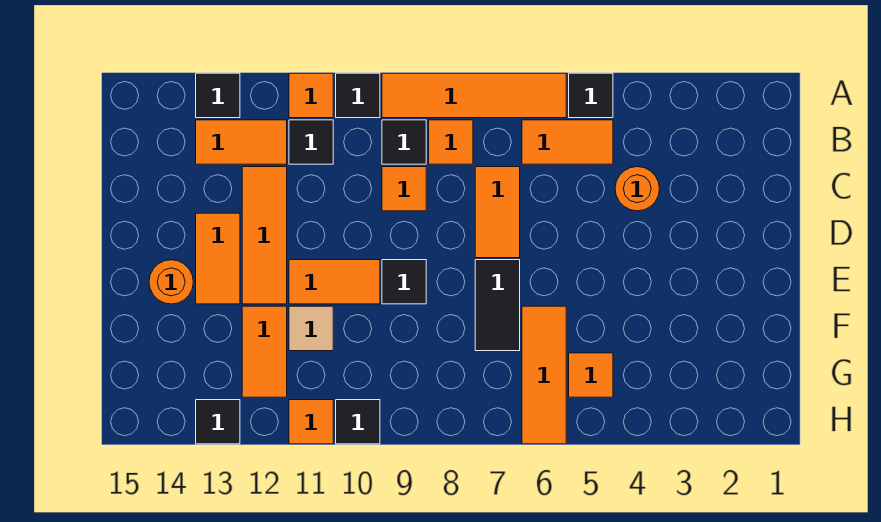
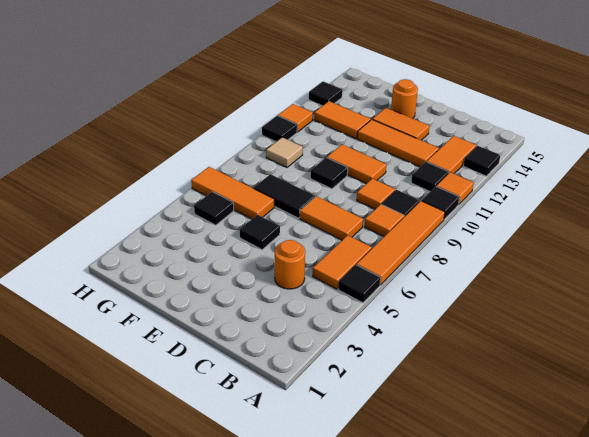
none -> black tile E5 level 1
orange tile E10:E11 level 1 -> orange tile D10:E10 level 1
tan tile F11 level 1 -> tan tile G9 level 1
orange tile G5 level 1 -> black tile G5 level 1

